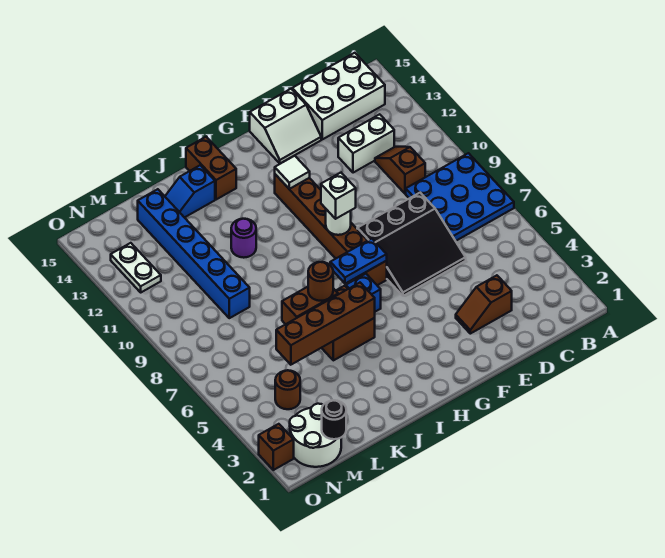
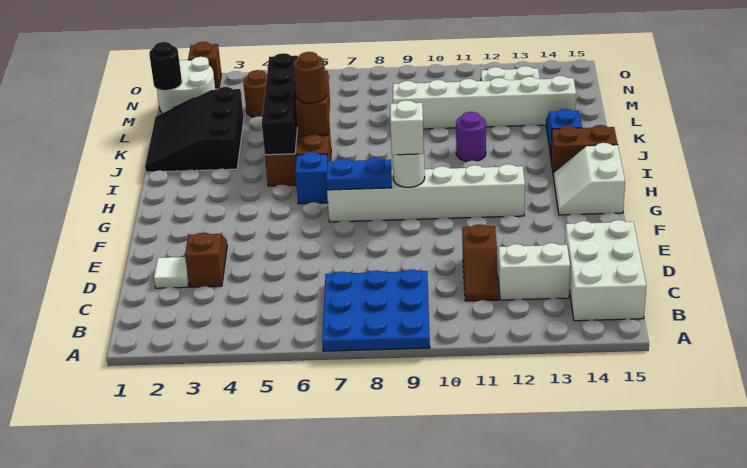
brown slope C10:C11 level 1 top 10 -> brown slope C11:D11 level 1 top D
white brick C12:D12 level 1 -> white brick C12:C13 level 1
black slope D6:F8 level 1 top 8 -> black slope J1:L3 level 1 top 3
white slope E14:F15 level 1 top 15 -> white slope G14:H15 level 1 top 15
brown brick G7:G12 level 1 -> white brick G7:G12 level 1
blue plate G7:H7 level 2 -> blue plate G7:G8 level 2
white tile G12 level 2 -> white tile D2 level 1
brown brick I5:L5 level 2 -> black brick I5:L5 level 2
blue brick L9:L14 level 1 -> white brick L9:L14 level 1

